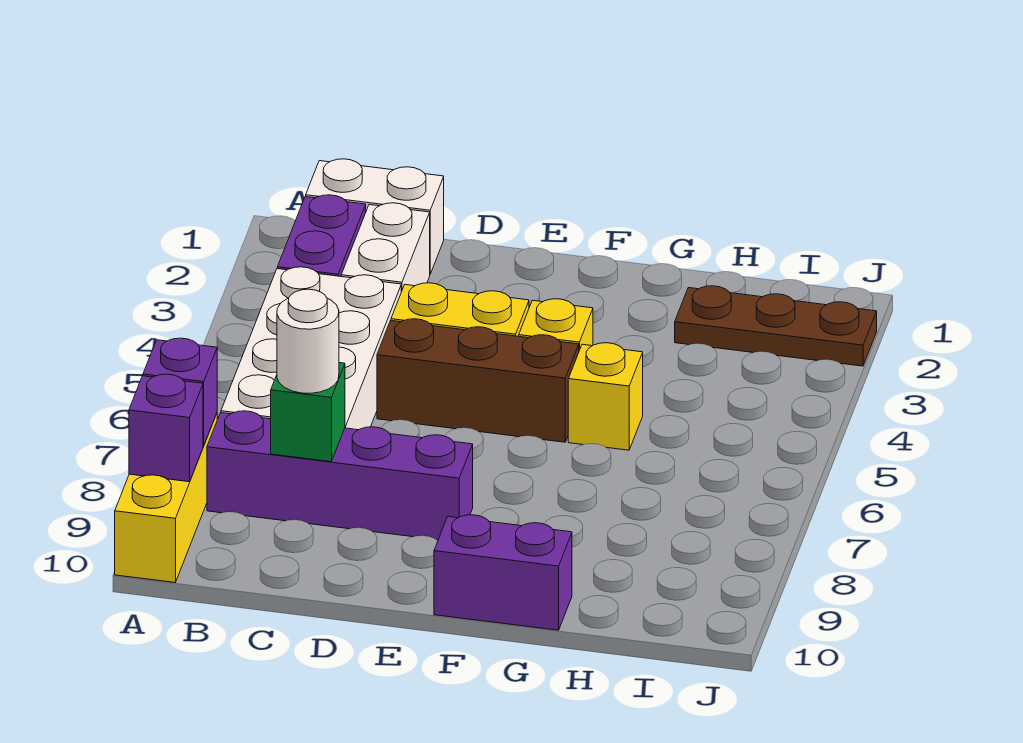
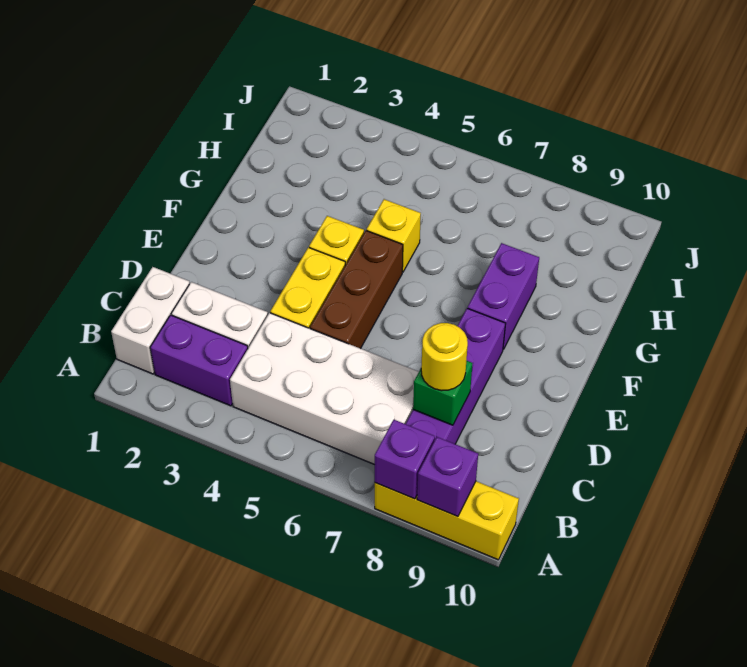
white round brick C8 level 3 -> yellow round brick C8 level 3
purple brick F10:G10 level 1 -> purple brick F8:G8 level 1
brown plate H2:J2 level 1 -> none

